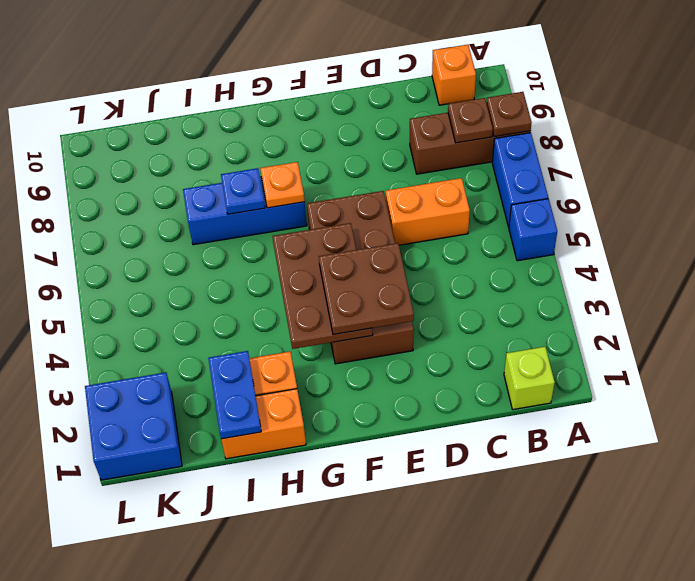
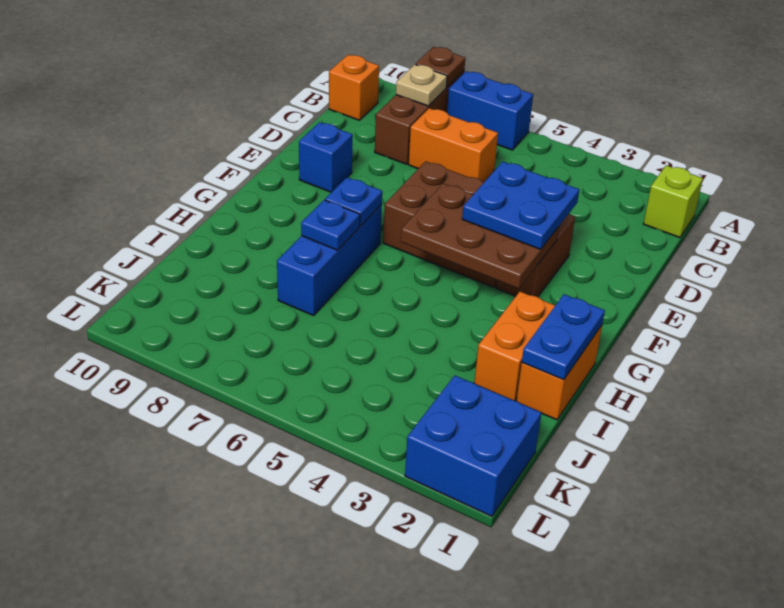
blue brick A5 level 1 -> blue brick E9 level 1
brown plate B8 level 2 -> tan plate B8 level 2
orange brick C6:D6 level 1 -> orange brick C6:C7 level 1
brown plate E3:F4 level 3 -> blue plate E3:F4 level 3
orange plate G7 level 2 -> blue plate G7 level 2
blue plate I1:I2 level 2 -> blue plate H1:I1 level 2

